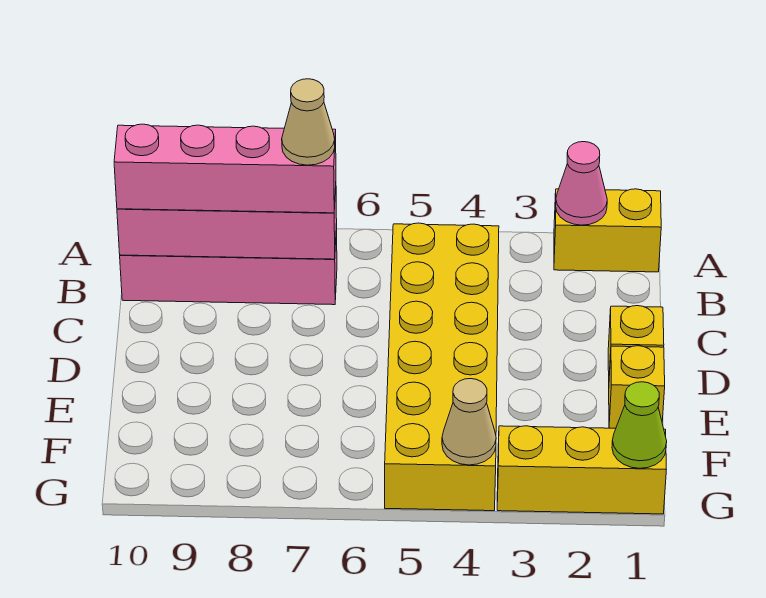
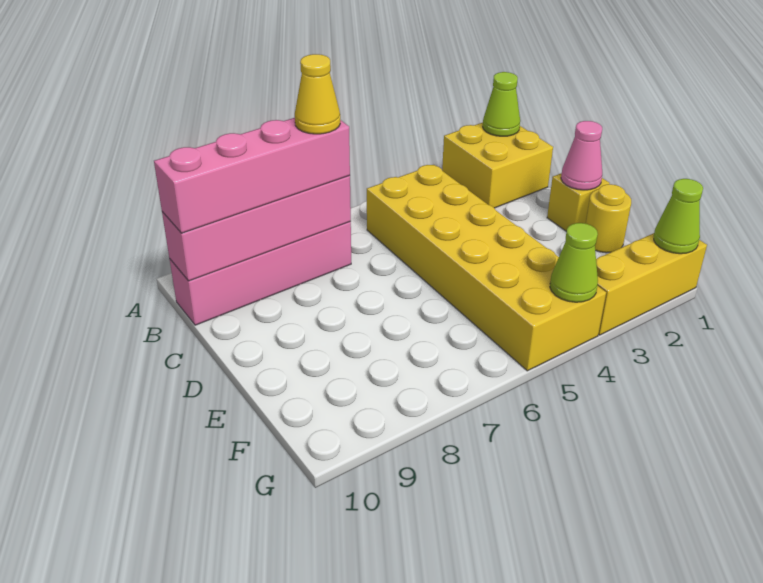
yellow brick A1:A2 level 1 -> yellow brick A1:B2 level 1
none -> lime cone A1 level 2
pink cone A2 level 2 -> pink cone D1 level 2
tan cone B7 level 4 -> yellow cone B7 level 4
yellow brick E1 level 1 -> yellow round brick E1 level 1
tan cone G4 level 2 -> lime cone G4 level 2

